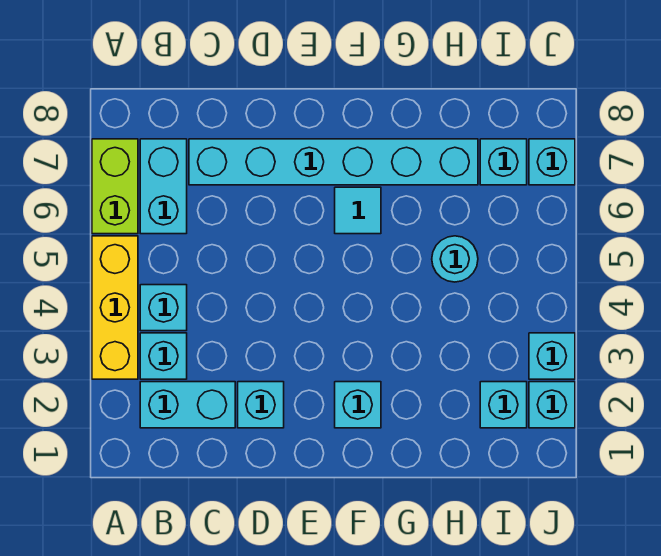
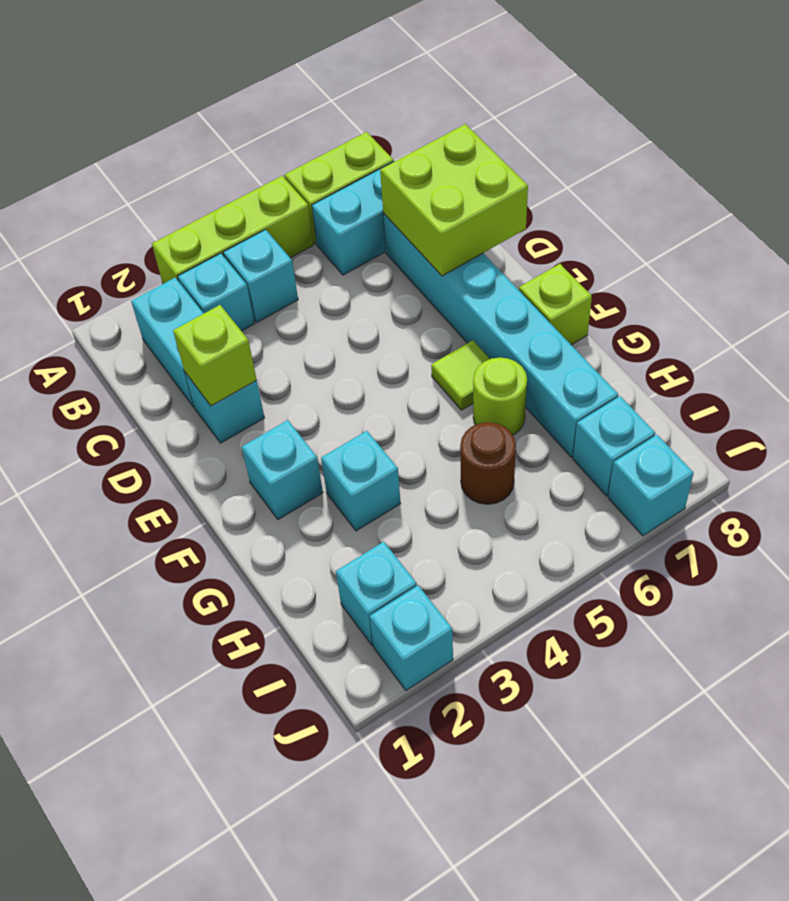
yellow brick A3:A5 level 1 -> lime brick A3:A5 level 1
none -> lime brick C7:D8 level 2
none -> lime brick D2 level 2
cyan tile F6 level 1 -> lime tile F6 level 1
none -> lime brick F8 level 1
none -> lime round brick G6 level 1
cyan round brick H5 level 1 -> brown round brick H5 level 1
cyan brick J3 level 1 -> cyan brick G3 level 1

